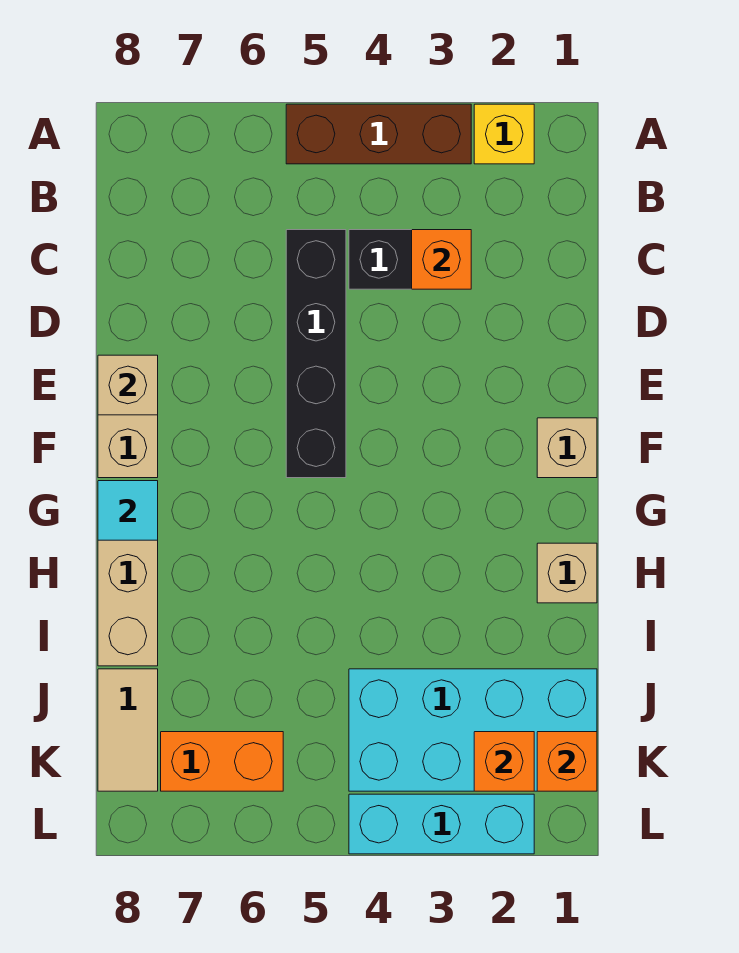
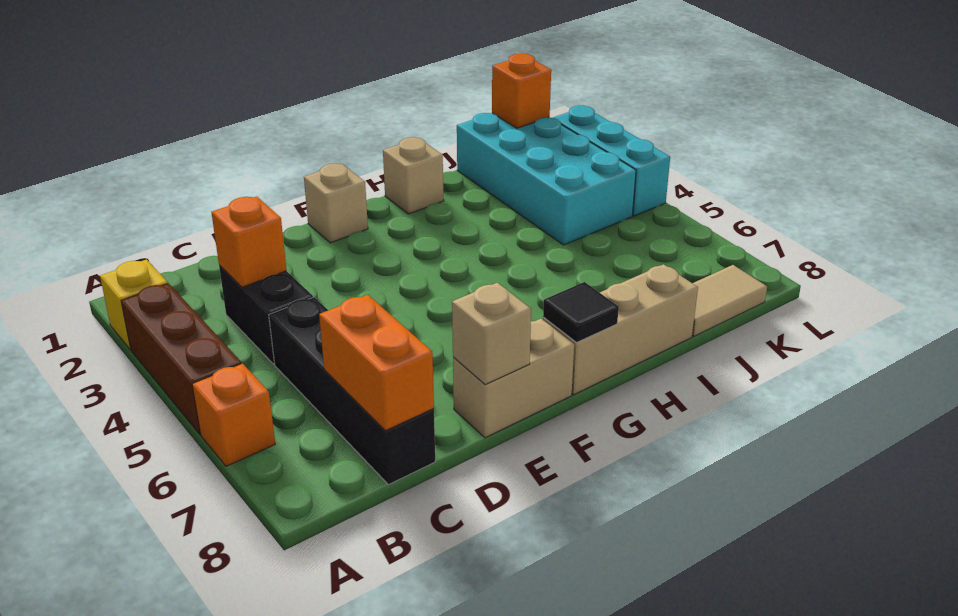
black brick C5:F5 level 1 -> black brick C5:C8 level 1
cyan tile G8 level 2 -> black tile G8 level 2
orange brick K2 level 2 -> orange brick A6 level 1
orange brick K6:K7 level 1 -> orange brick C7:C8 level 2

